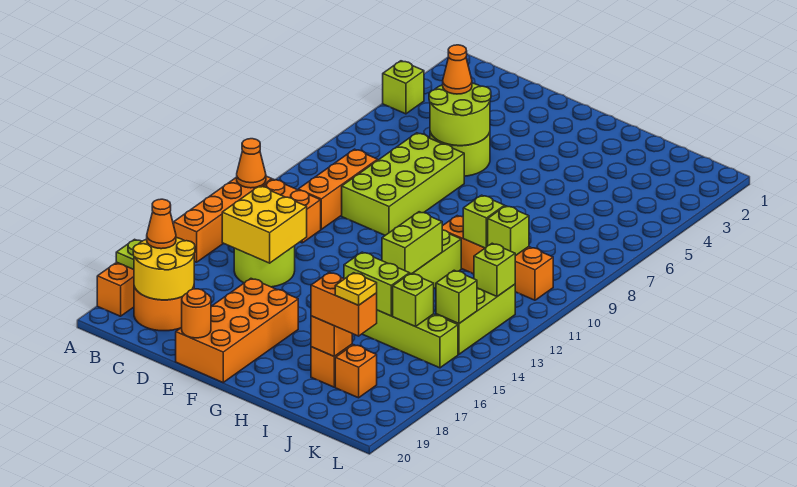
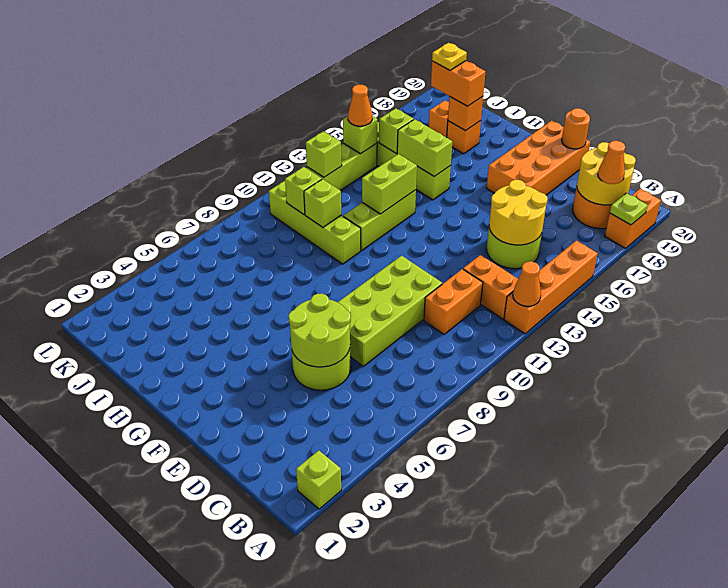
lime brick A4 level 1 -> lime brick A2 level 1
orange brick C9:C11 level 1 -> orange brick C10:C11 level 1
yellow brick C14:D15 level 2 -> yellow round brick C14:D15 level 2
orange cone D5 level 3 -> orange cone K14 level 3
orange brick H10:K10 level 1 -> lime brick H10:K10 level 1

